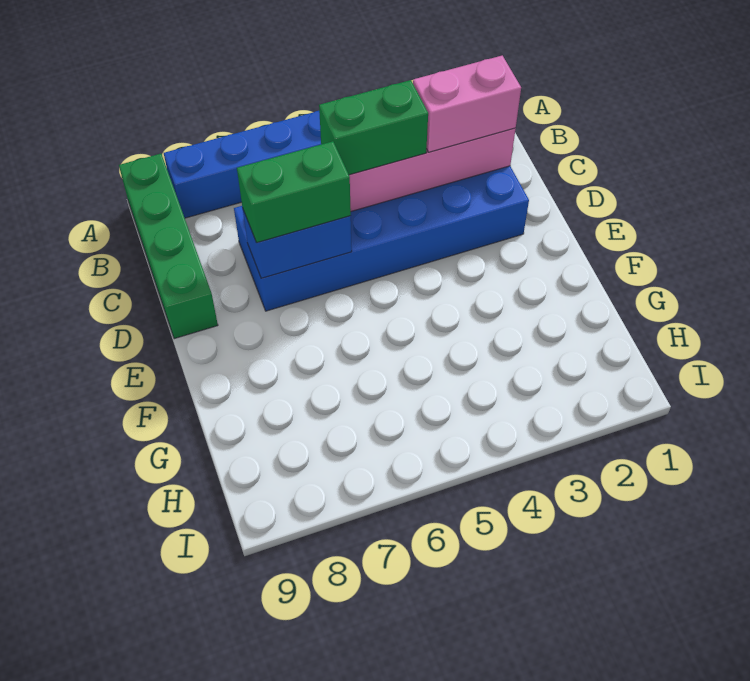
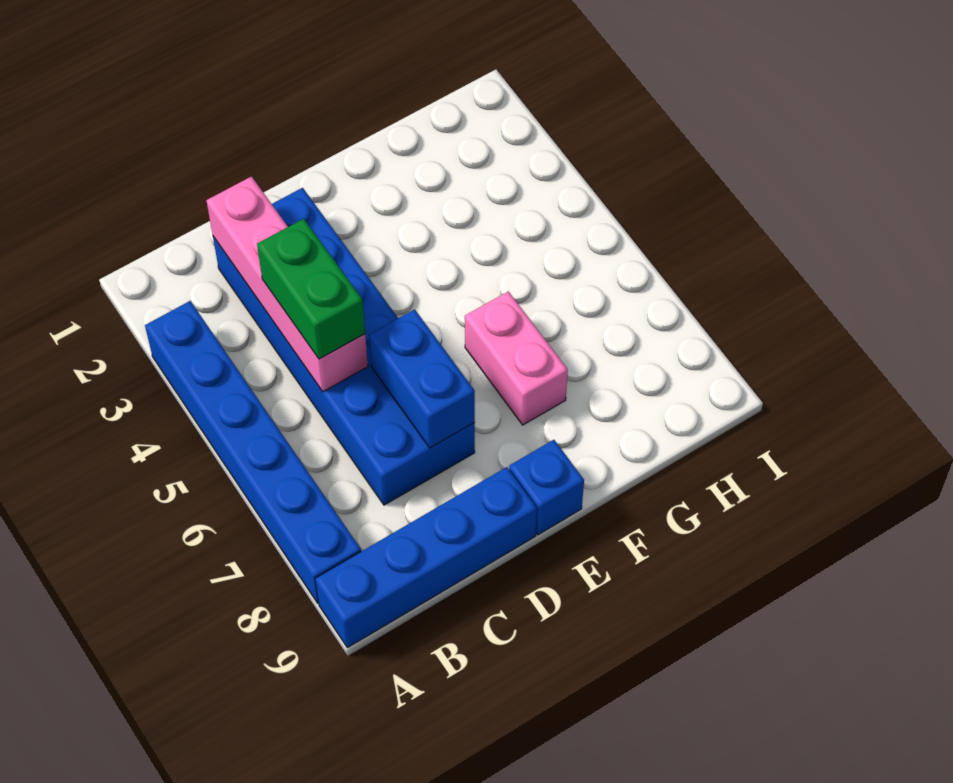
green brick A9:D9 level 1 -> blue brick A9:D9 level 1
pink brick C2:C3 level 3 -> pink brick F6:F7 level 1
green brick D6:D7 level 3 -> none
none -> blue brick E9 level 1

